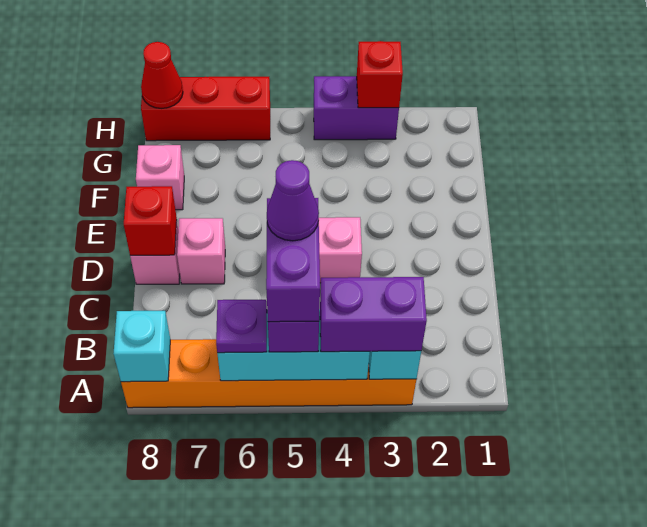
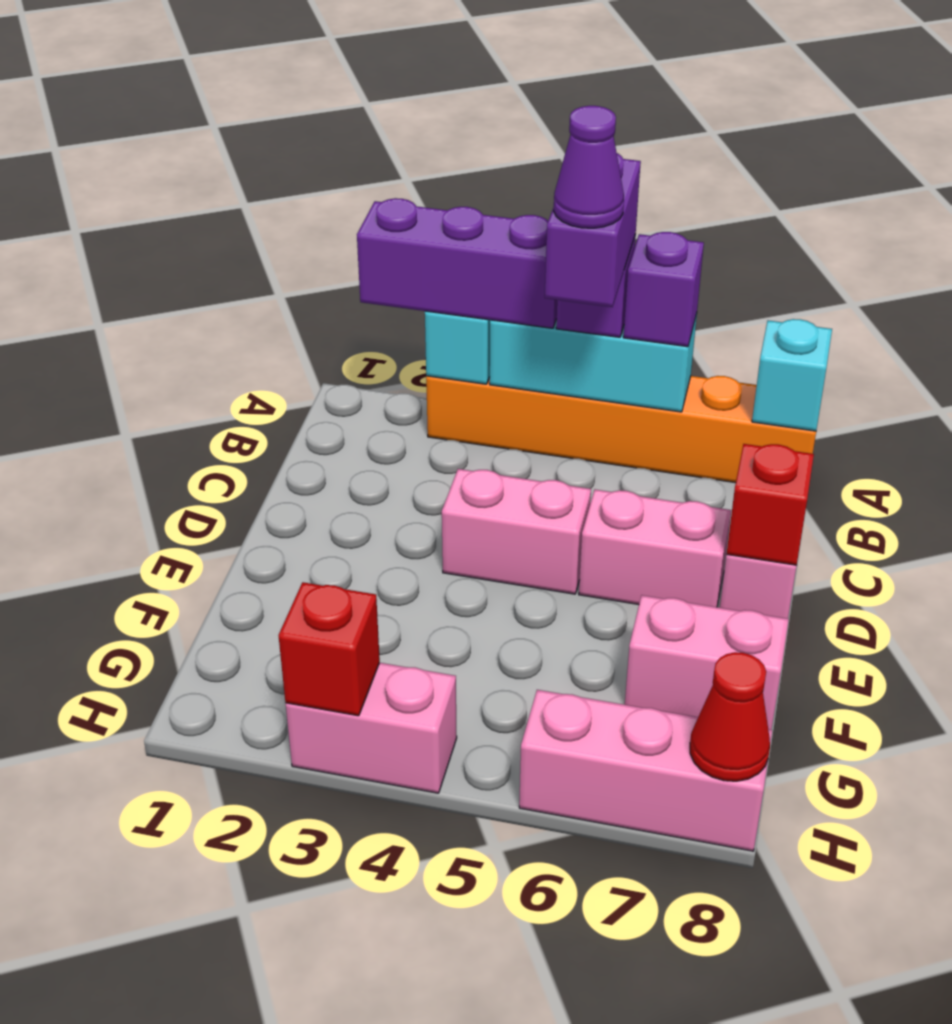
purple brick A3:A4 level 3 -> purple brick A2:A4 level 3
purple plate A6 level 3 -> purple brick A6 level 3
pink brick D7 level 1 -> pink brick D6:D7 level 1
pink brick F8 level 1 -> pink brick F7:F8 level 1
purple brick H3:H4 level 1 -> pink brick H3:H4 level 1
red brick H6:H8 level 1 -> pink brick H6:H8 level 1

